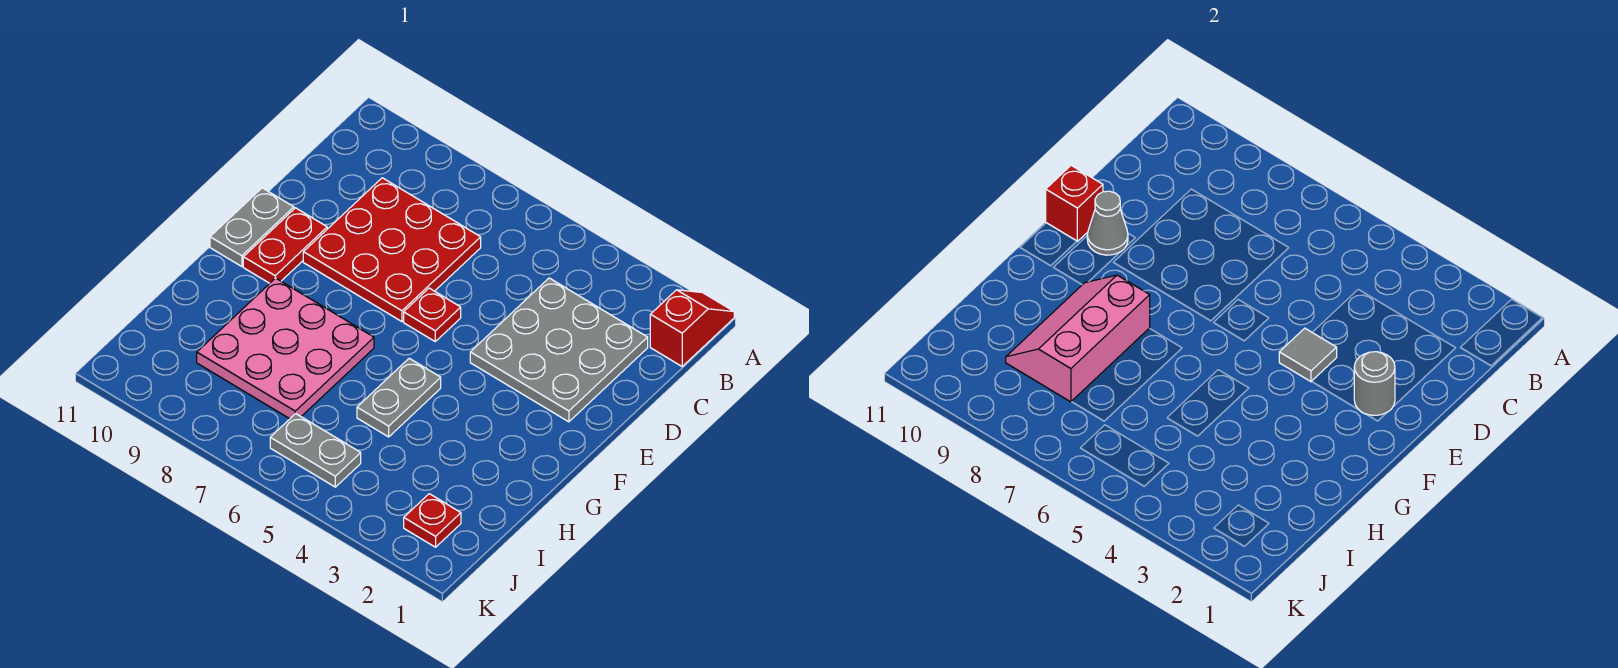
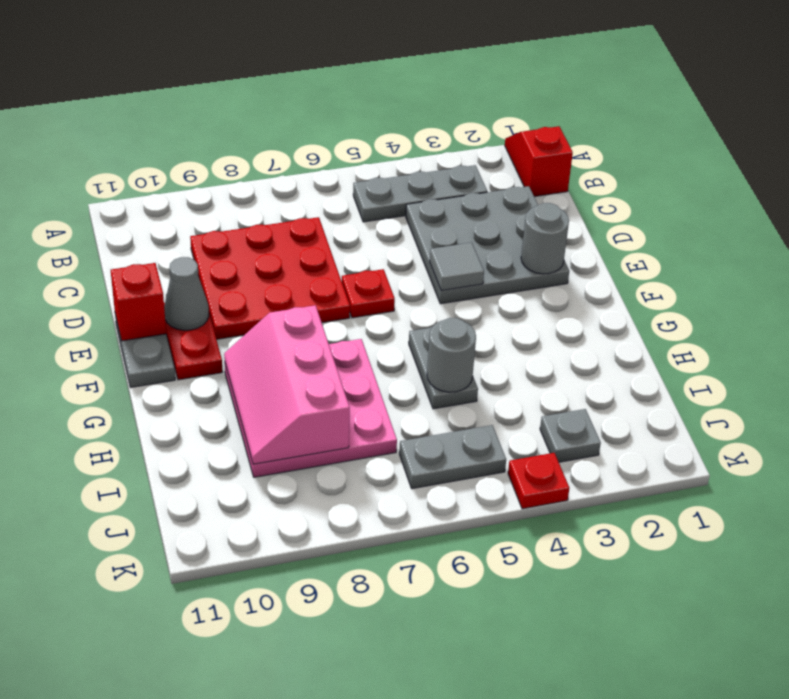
none -> grey plate B3:B5 level 1
none -> grey round brick H5 level 2
red plate J2 level 1 -> red plate K4 level 1
none -> grey plate J3 level 1

